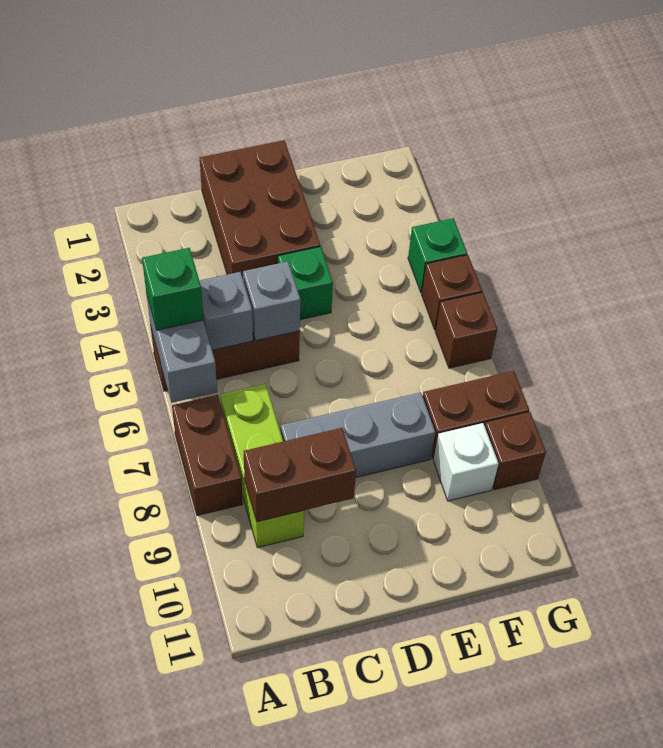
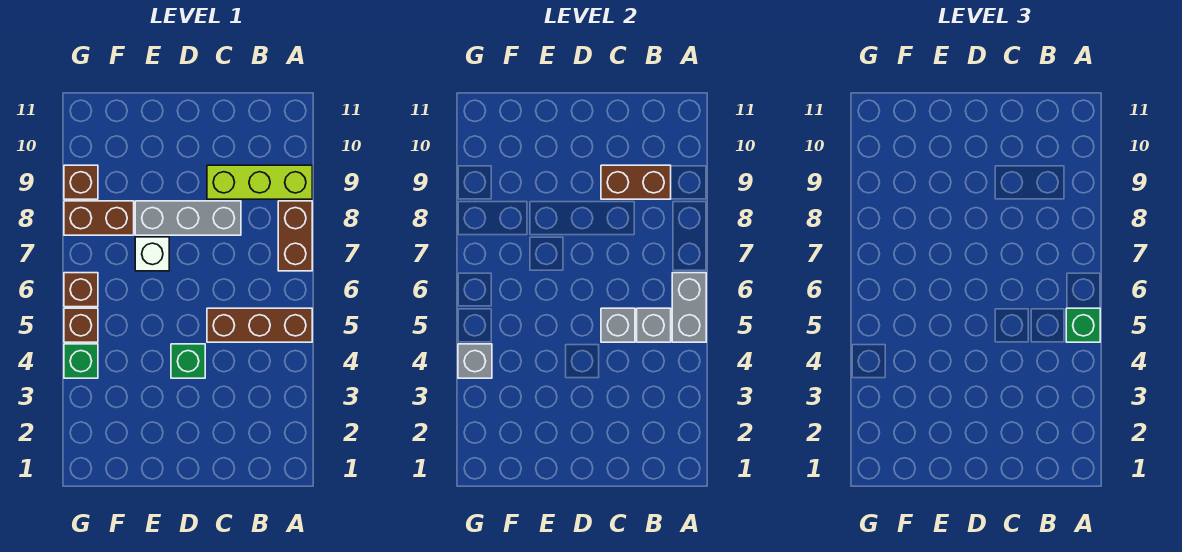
lime brick B7:B9 level 1 -> lime brick A9:C9 level 1
brown brick C1:D3 level 1 -> none
white brick F9 level 1 -> white brick E7 level 1
none -> grey brick G4 level 2

